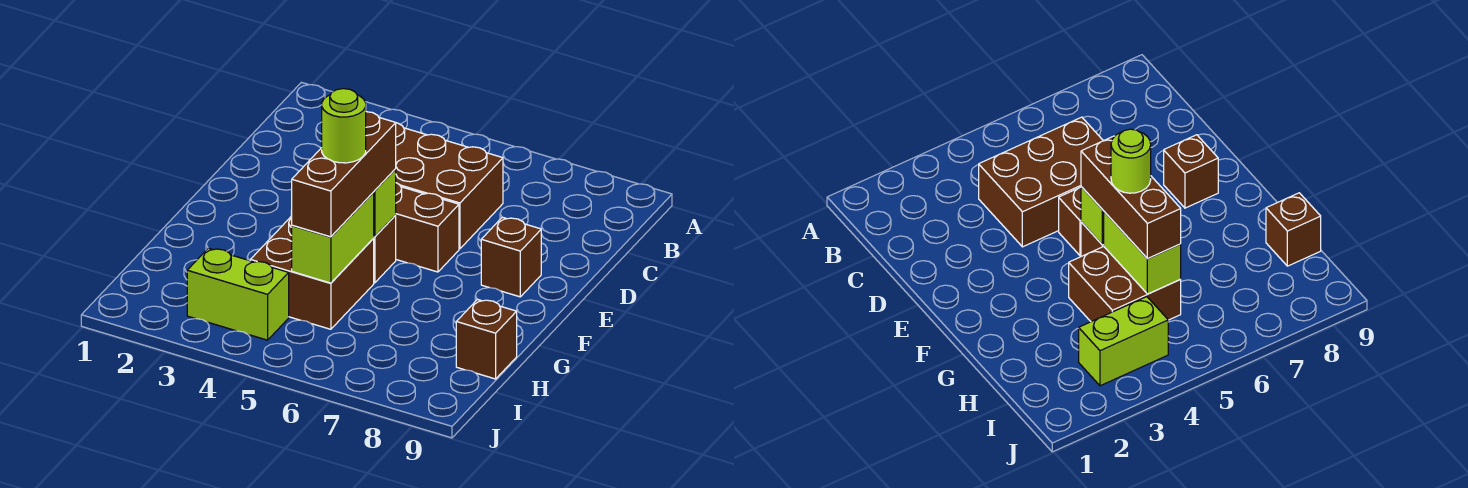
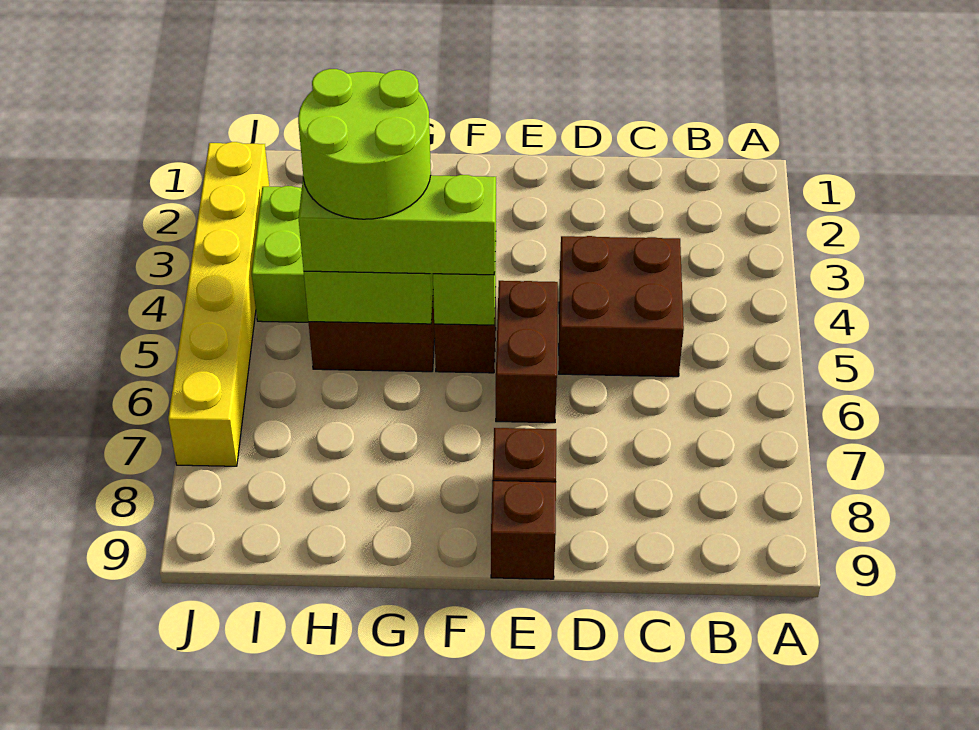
brown brick C4:D6 level 1 -> brown brick C4:D5 level 1
brown brick F5:H5 level 3 -> lime brick F5:H5 level 3
lime round brick G5 level 4 -> lime round brick G4:H5 level 4
brown brick H9 level 1 -> brown brick E9 level 1
none -> yellow brick J2:J7 level 1

